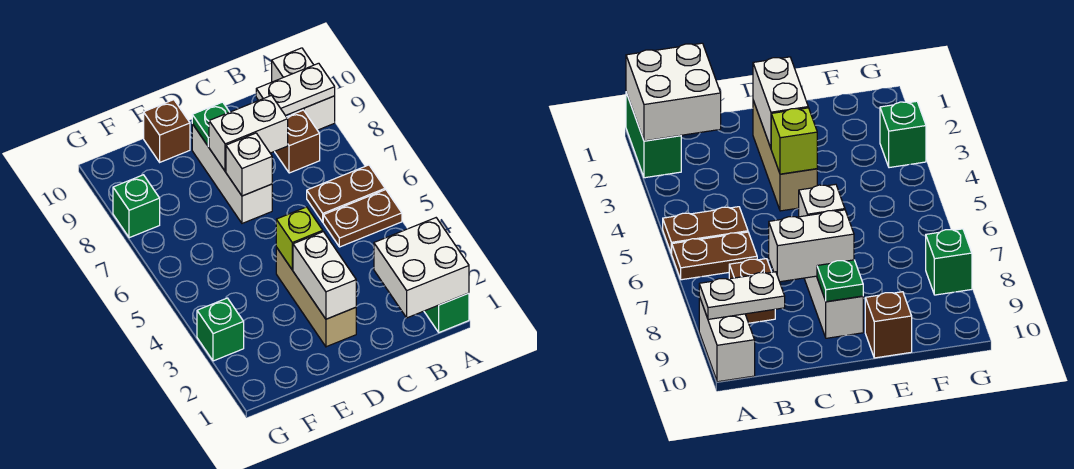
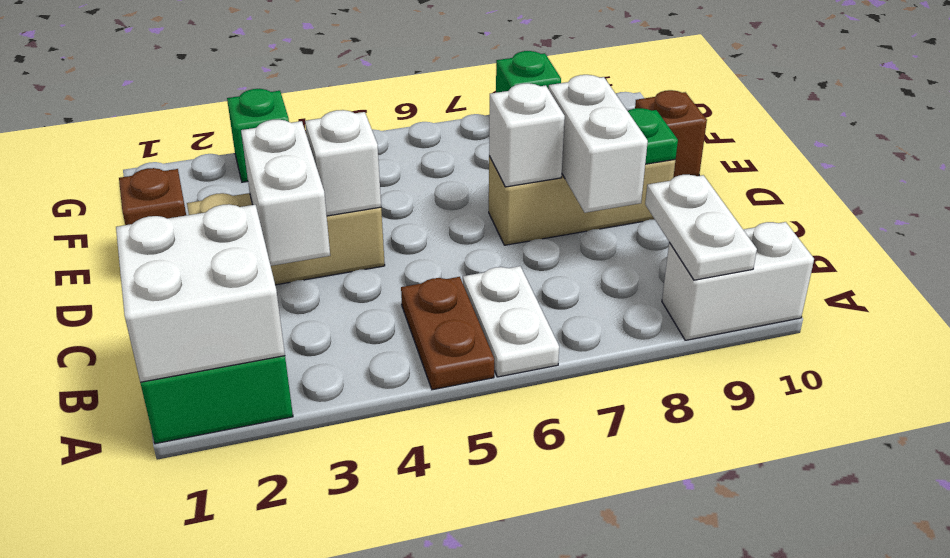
brown plate A6:B6 level 1 -> white plate A6:B6 level 1
brown brick B8 level 1 -> brown brick E1 level 1
white brick D2:D3 level 2 -> white brick C3:D3 level 2
lime brick D4 level 2 -> white brick D4 level 2
white brick D7:D9 level 1 -> tan brick D7:D9 level 1

